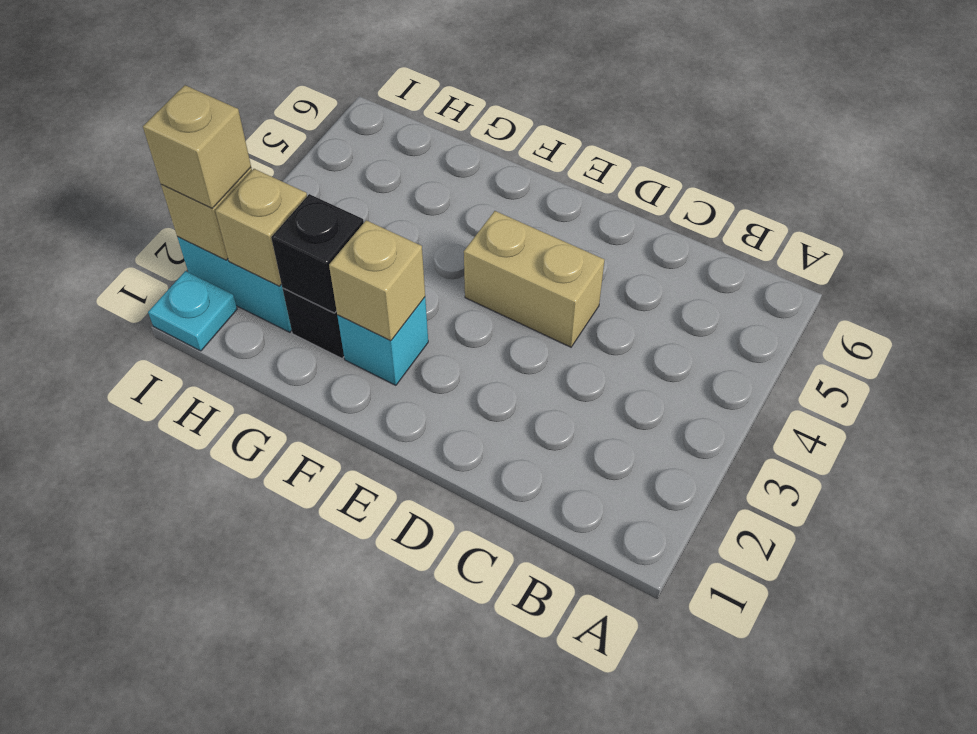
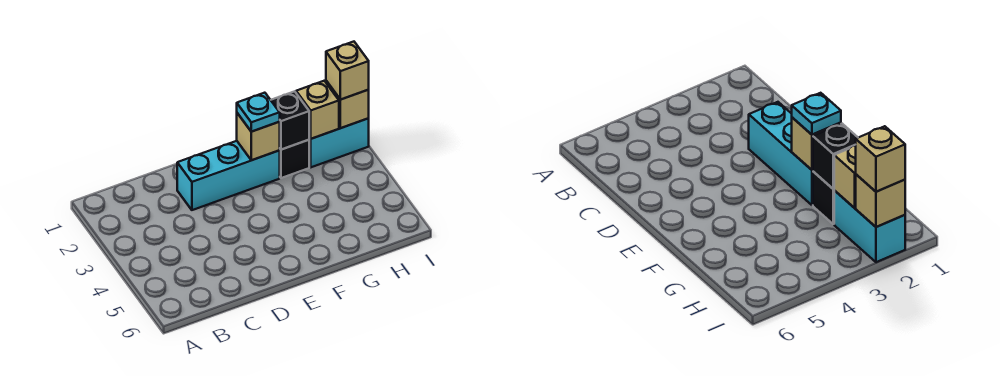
tan brick D4:E4 level 1 -> none
cyan brick F2 level 1 -> cyan brick D2:F2 level 1
cyan plate I1 level 1 -> cyan plate F2 level 3

